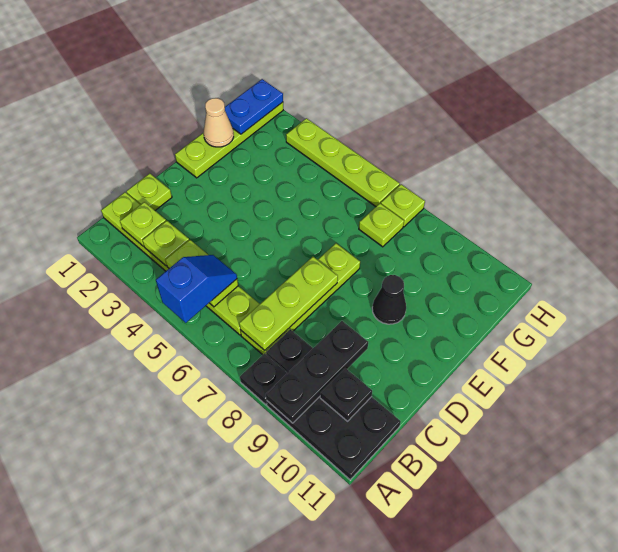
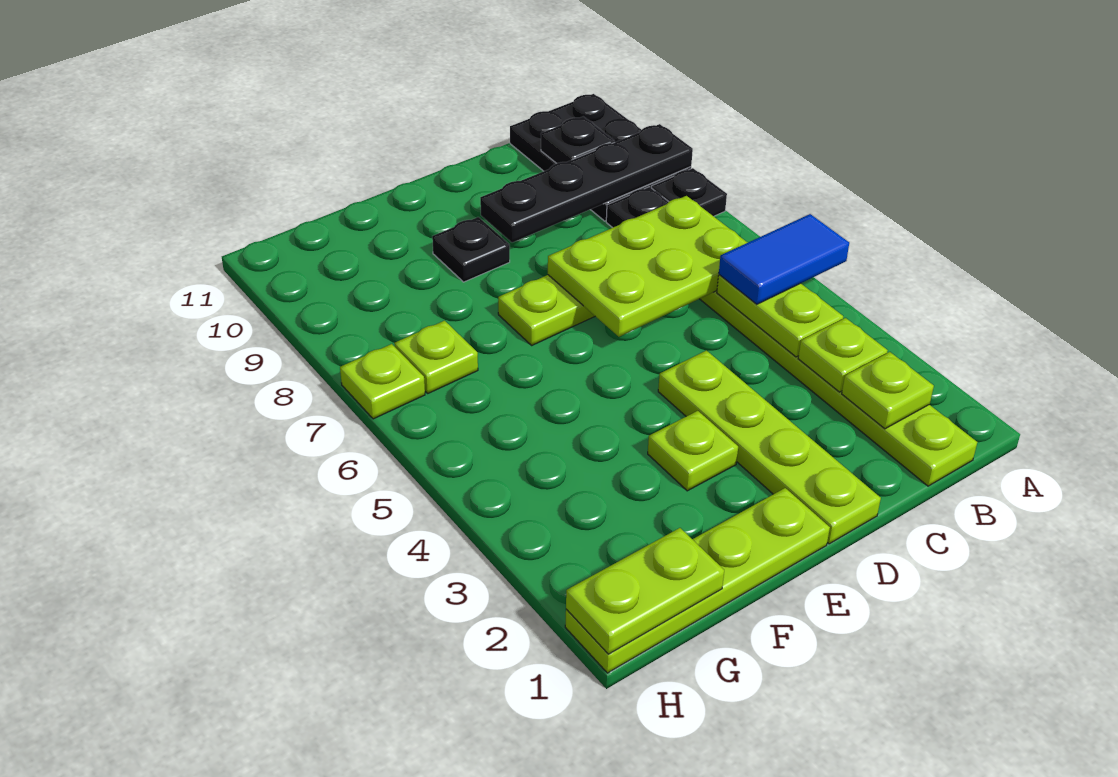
blue slope A5:B5 level 3 top A -> blue tile A5:B5 level 3
black plate A9:C9 level 2 -> black plate A9:D9 level 2
lime plate B7:D7 level 2 -> lime plate B6:D7 level 2
lime plate C1 level 1 -> lime plate E3 level 1
black cone E9 level 1 -> black plate E9 level 1
tan cone F1 level 2 -> none
blue plate G1:H1 level 2 -> lime plate G1:H1 level 2
lime plate H3:H6 level 1 -> lime plate D1:D4 level 1

